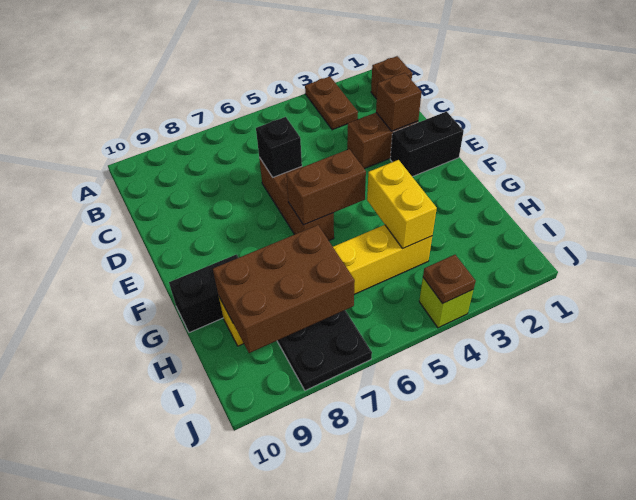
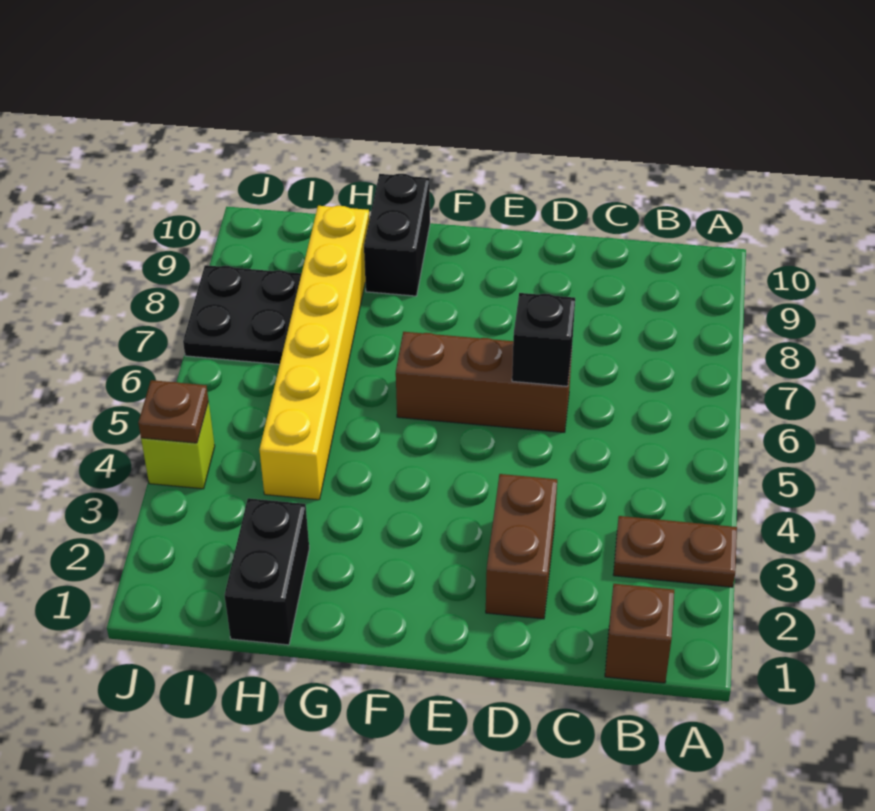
brown brick D2 level 2 -> none
black brick E1:E2 level 1 -> black brick H1:H2 level 1
brown brick F5:F6 level 2 -> none
yellow brick G4:H4 level 2 -> none
brown brick H7:I9 level 2 -> none

